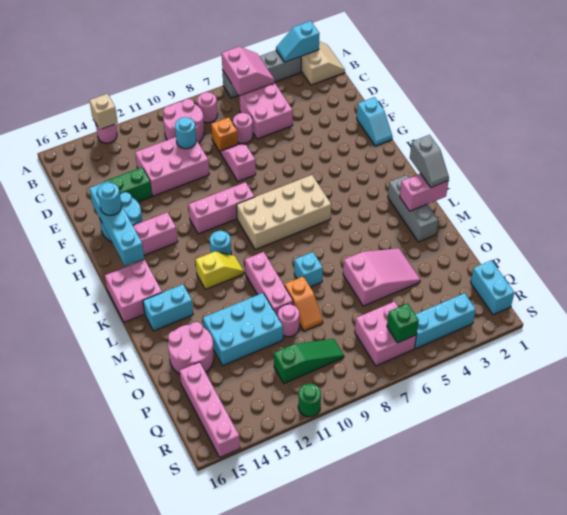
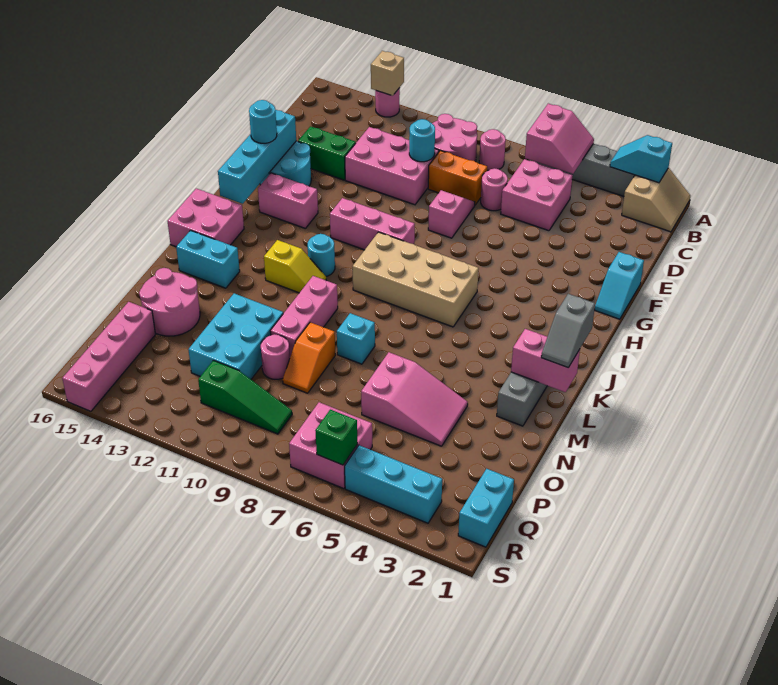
orange brick D8 level 1 -> orange brick D8:D9 level 1
cyan brick N11:O13 level 1 -> cyan brick N11:P12 level 1
green round brick S11 level 1 -> none

